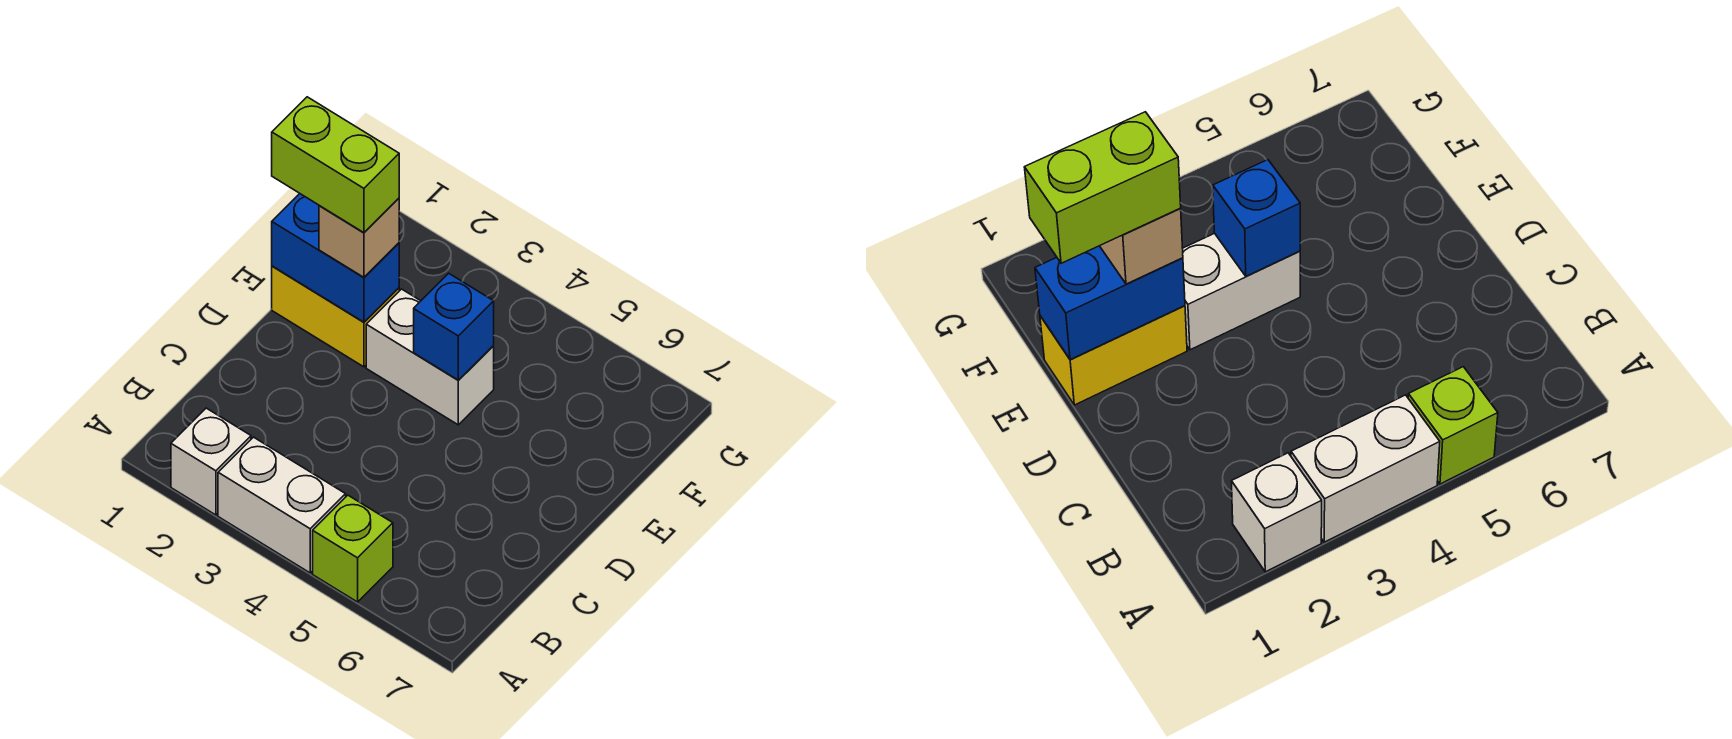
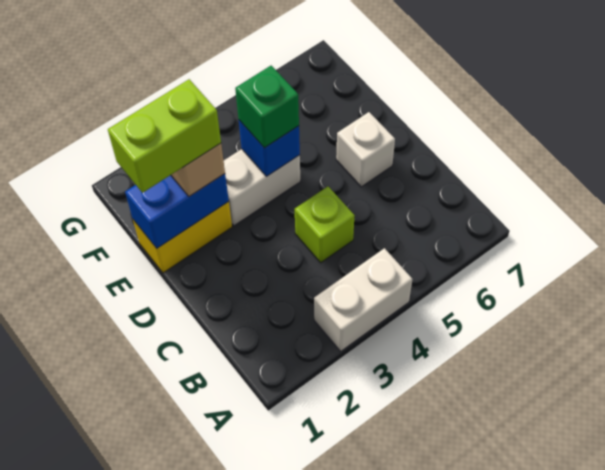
white brick A2 level 1 -> white brick D6 level 1
lime brick A5 level 1 -> lime brick C4 level 1
none -> green brick E4 level 3

